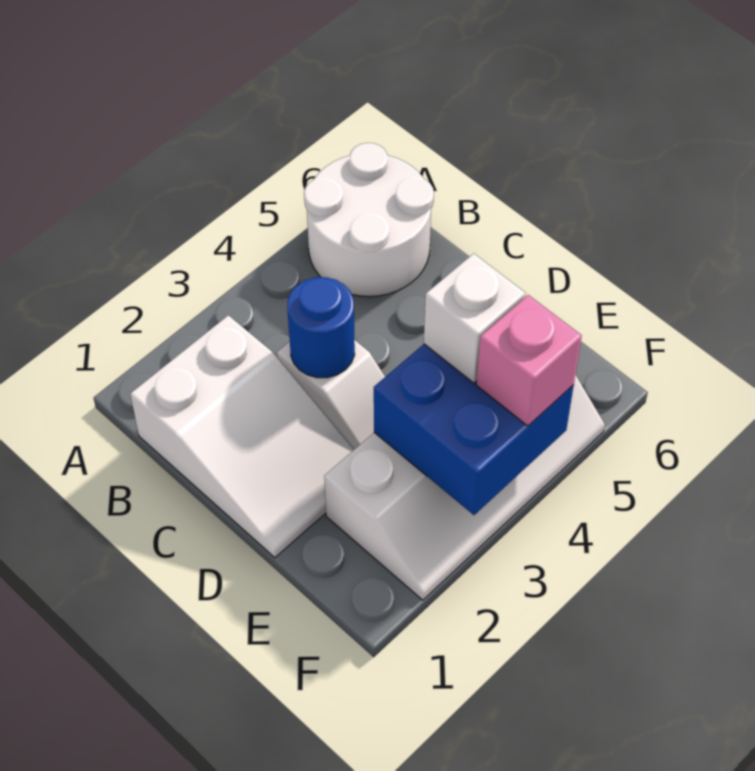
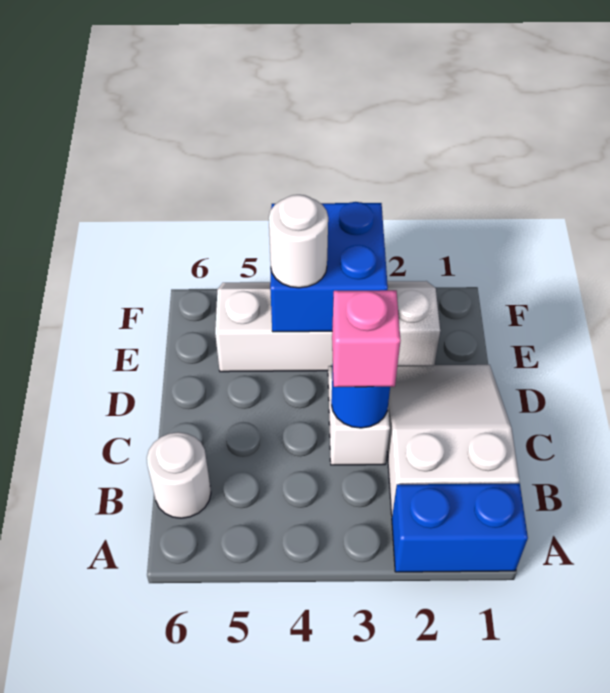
none -> blue brick A1:A2 level 1
white round brick A5:B6 level 1 -> white round brick B6 level 1
white brick E4 level 3 -> white round brick E4 level 3
pink brick F4 level 3 -> pink brick C3 level 3

